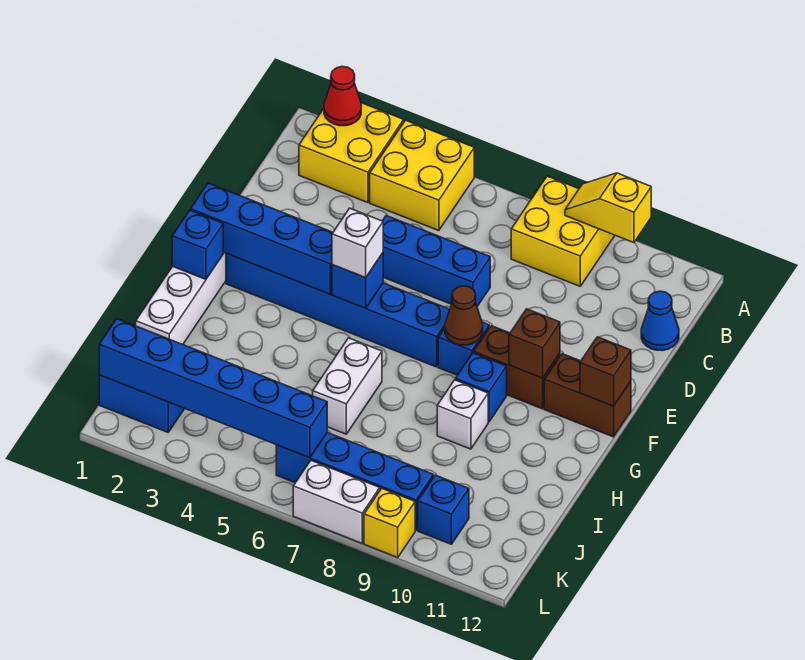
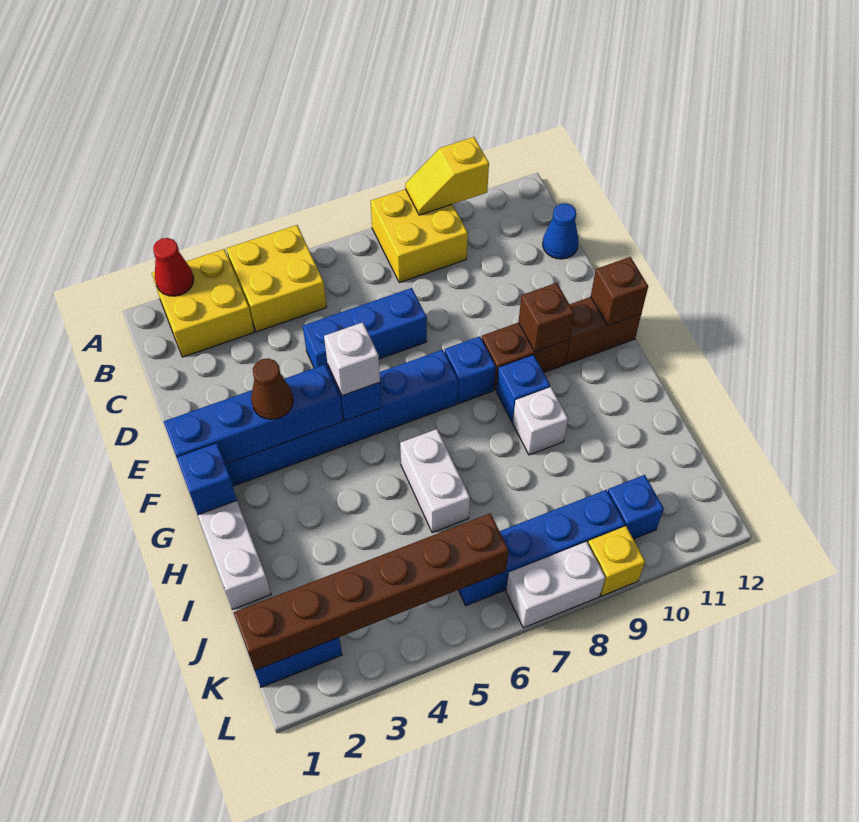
brown cone F8 level 2 -> brown cone F3 level 3
blue brick K1:K6 level 2 -> brown brick K1:K6 level 2

